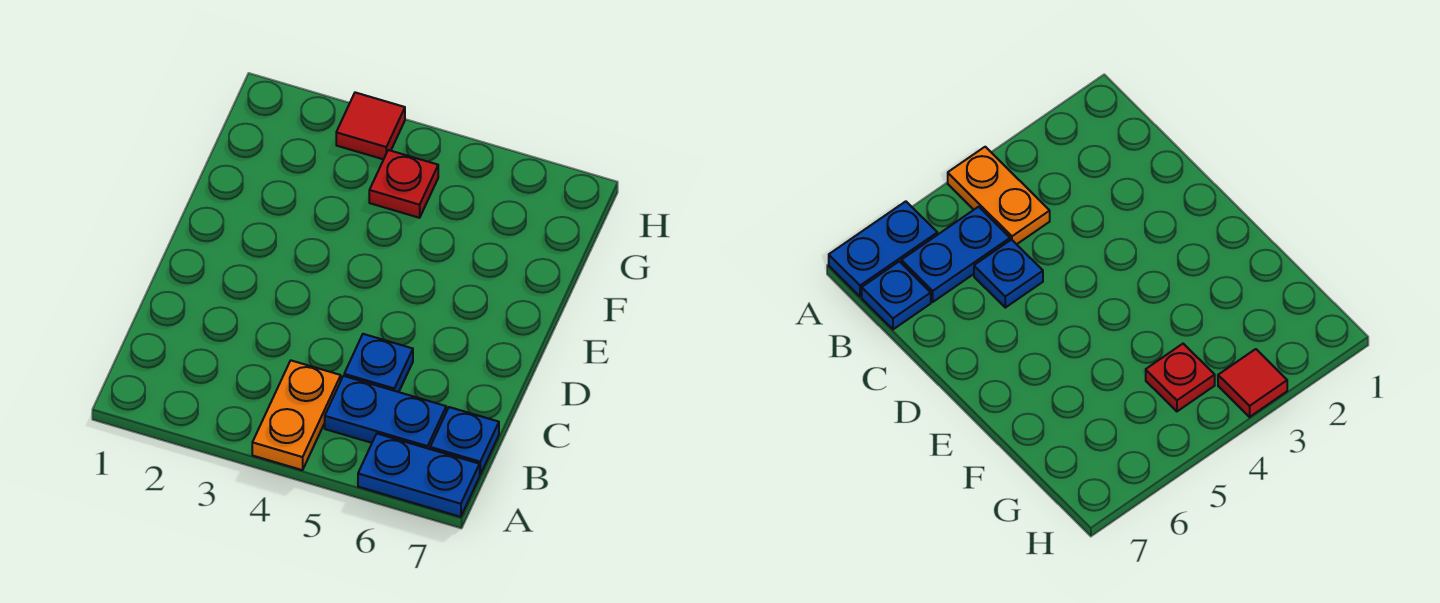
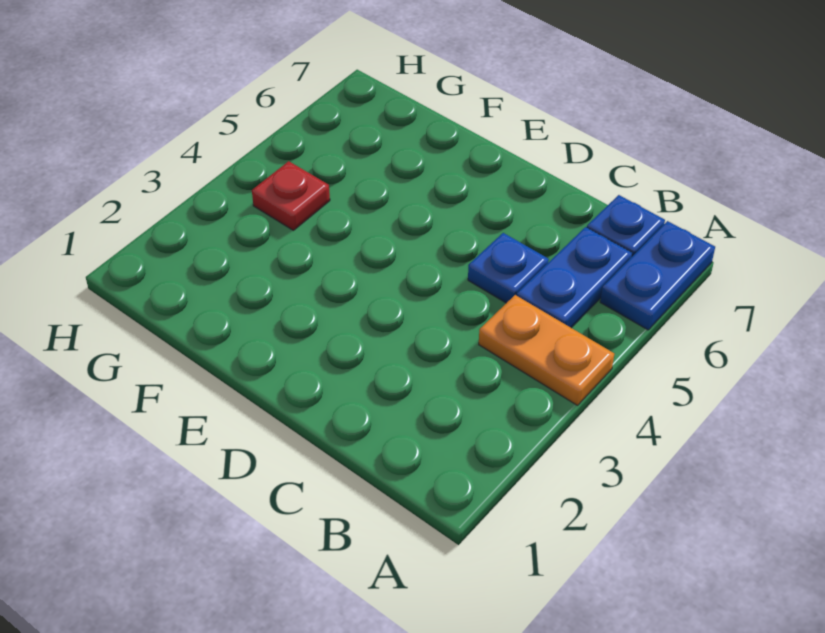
red tile H3 level 1 -> none

